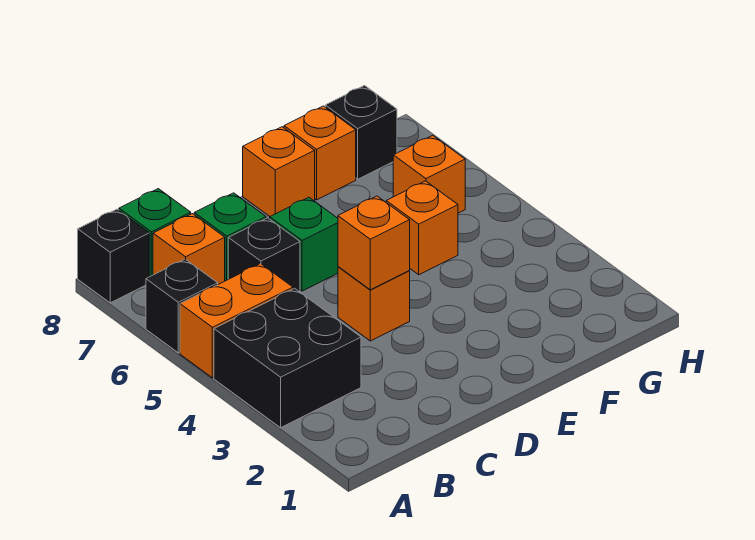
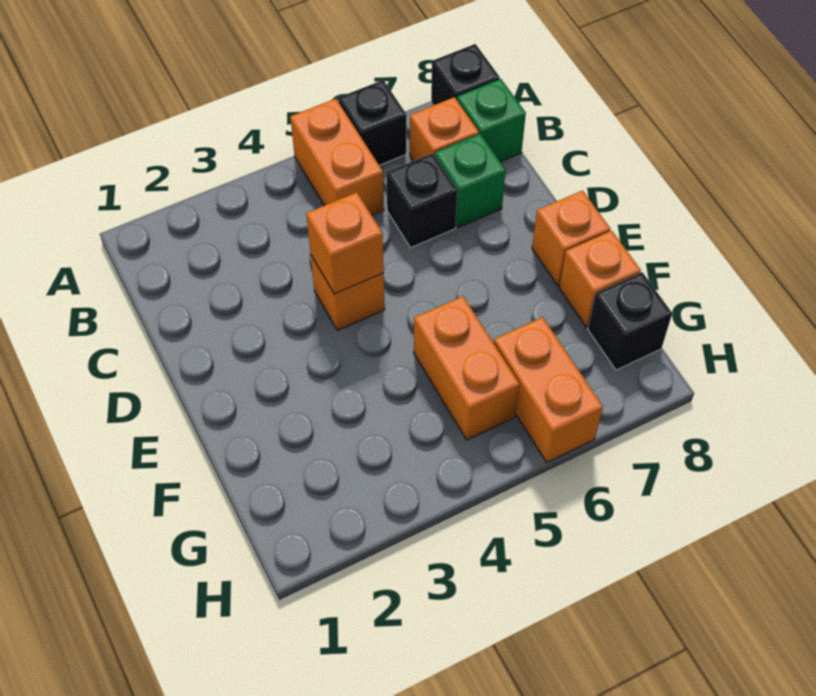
black brick A3:B4 level 1 -> none
green brick D6 level 1 -> none
orange brick F5 level 1 -> orange brick F5:G5 level 1
orange brick G6 level 1 -> orange brick G6:H6 level 1

